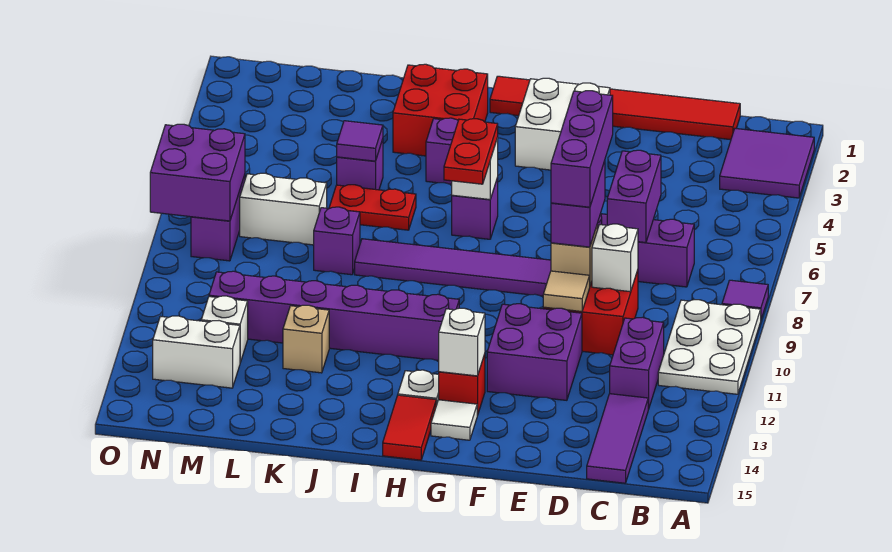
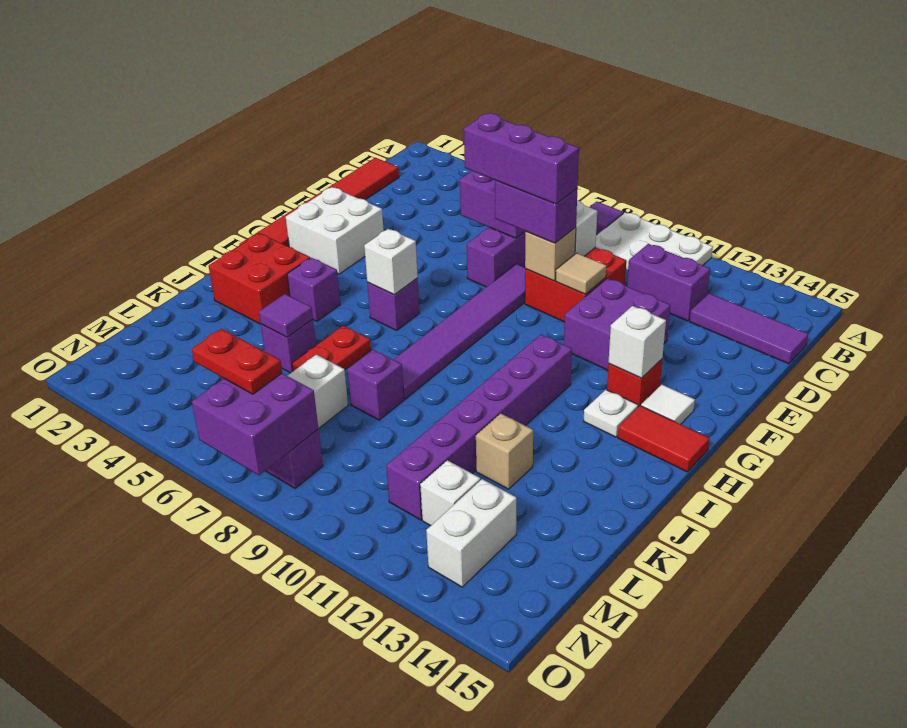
purple tile A2:B3 level 1 -> none
red plate H6:H7 level 3 -> red plate N6:N7 level 3

